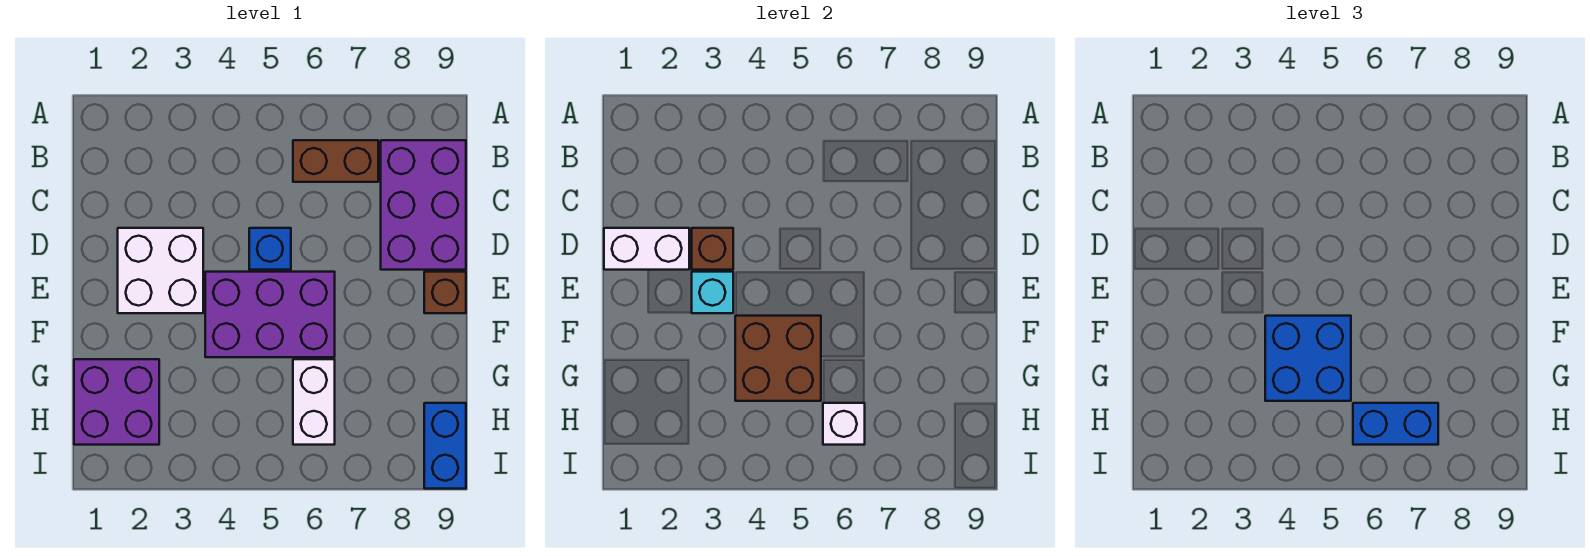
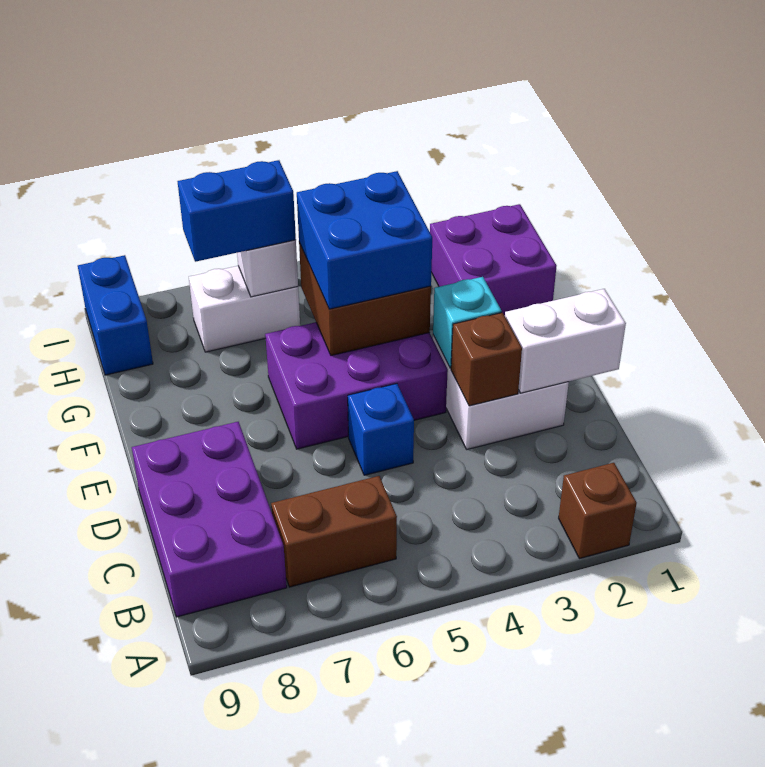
brown brick E9 level 1 -> brown brick A2 level 1
white brick G6:H6 level 1 -> white brick H6:H7 level 1

